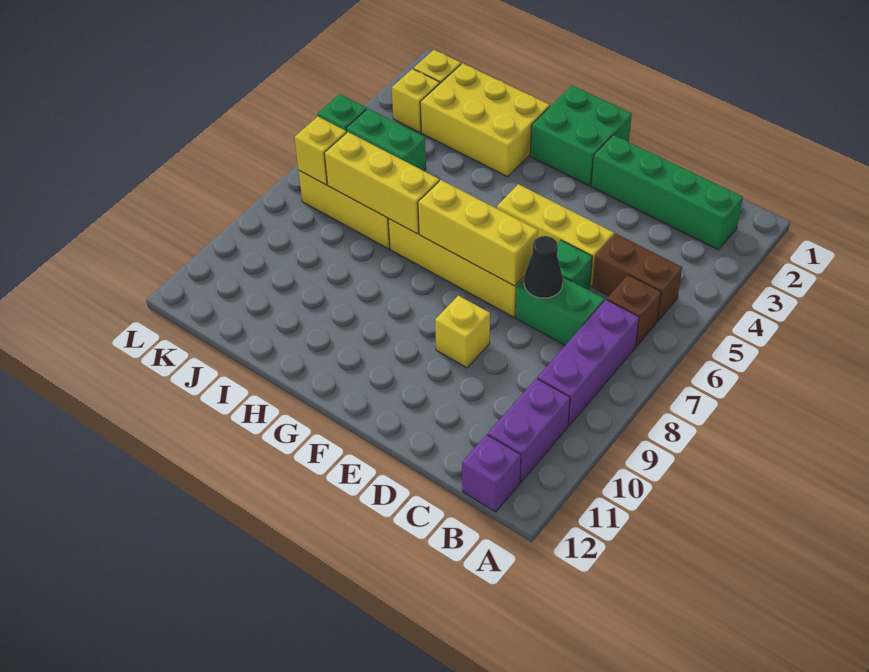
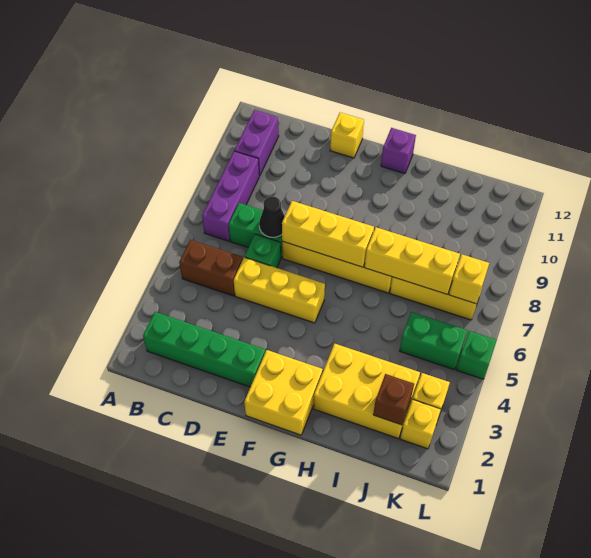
brown brick B6 level 1 -> brown brick J2 level 2
purple brick B12 level 1 -> purple brick G12 level 1
yellow brick E9 level 1 -> yellow brick E12 level 1
green brick F1:G2 level 1 -> yellow brick F1:G2 level 1

